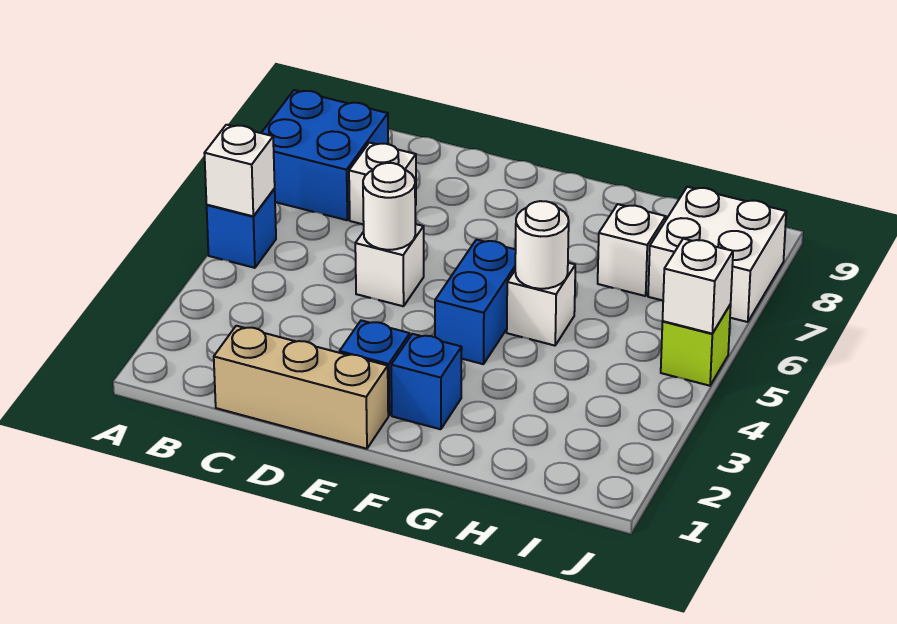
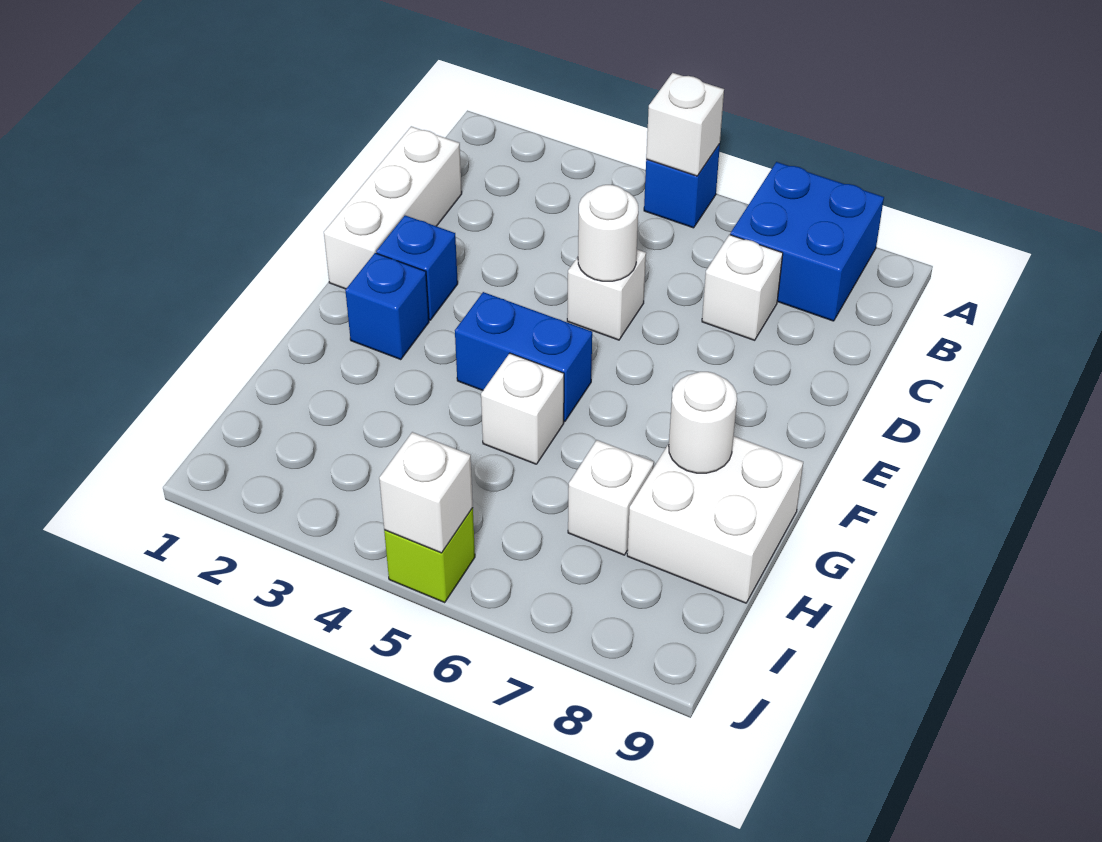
tan brick C1:E1 level 1 -> white brick C1:E1 level 1
white round brick G5 level 2 -> white round brick G8 level 2
white brick I7:J8 level 1 -> white brick G8:H9 level 1

